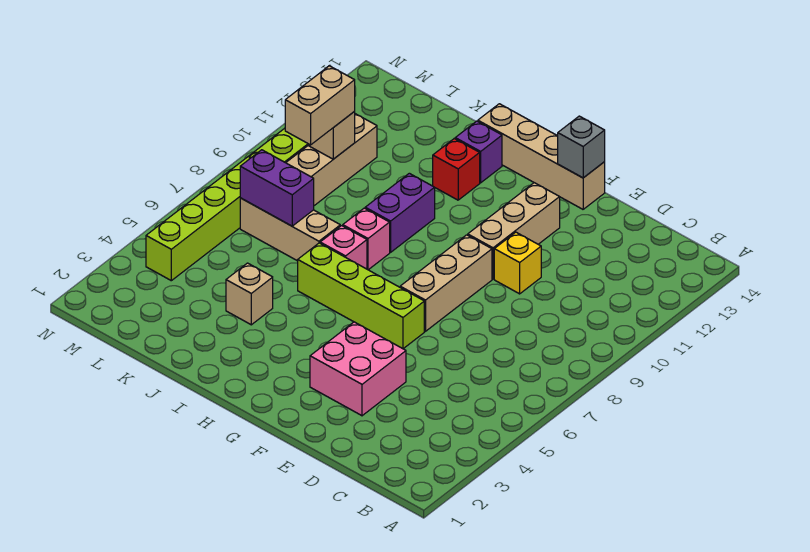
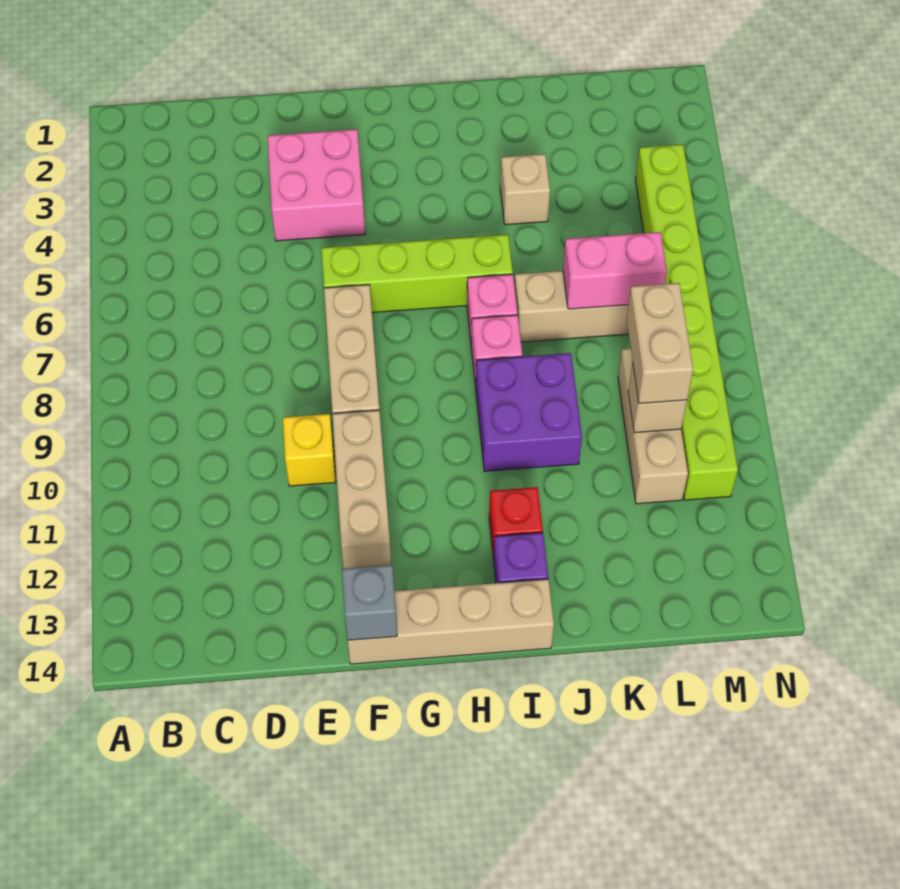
purple brick I9:I10 level 1 -> purple brick I9:J10 level 1
purple brick K7:L7 level 2 -> pink brick K7:L7 level 2

